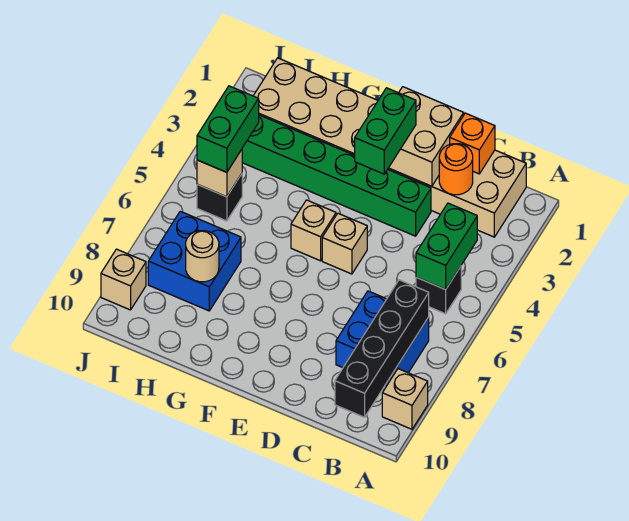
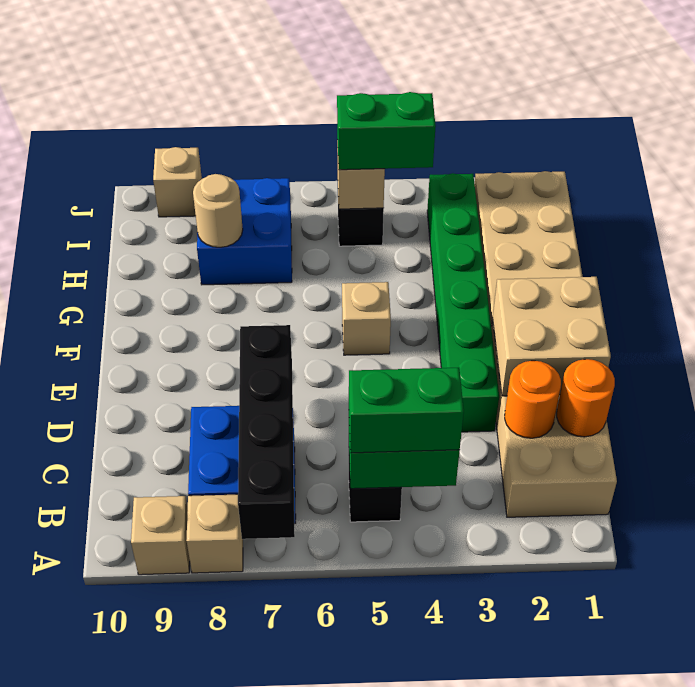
black brick B7:B10 level 2 -> black brick A7:D7 level 2
orange brick C1 level 2 -> orange round brick C1 level 2
green brick E2:E3 level 3 -> green brick B4:B5 level 3
tan brick E5 level 1 -> tan brick A8 level 1

